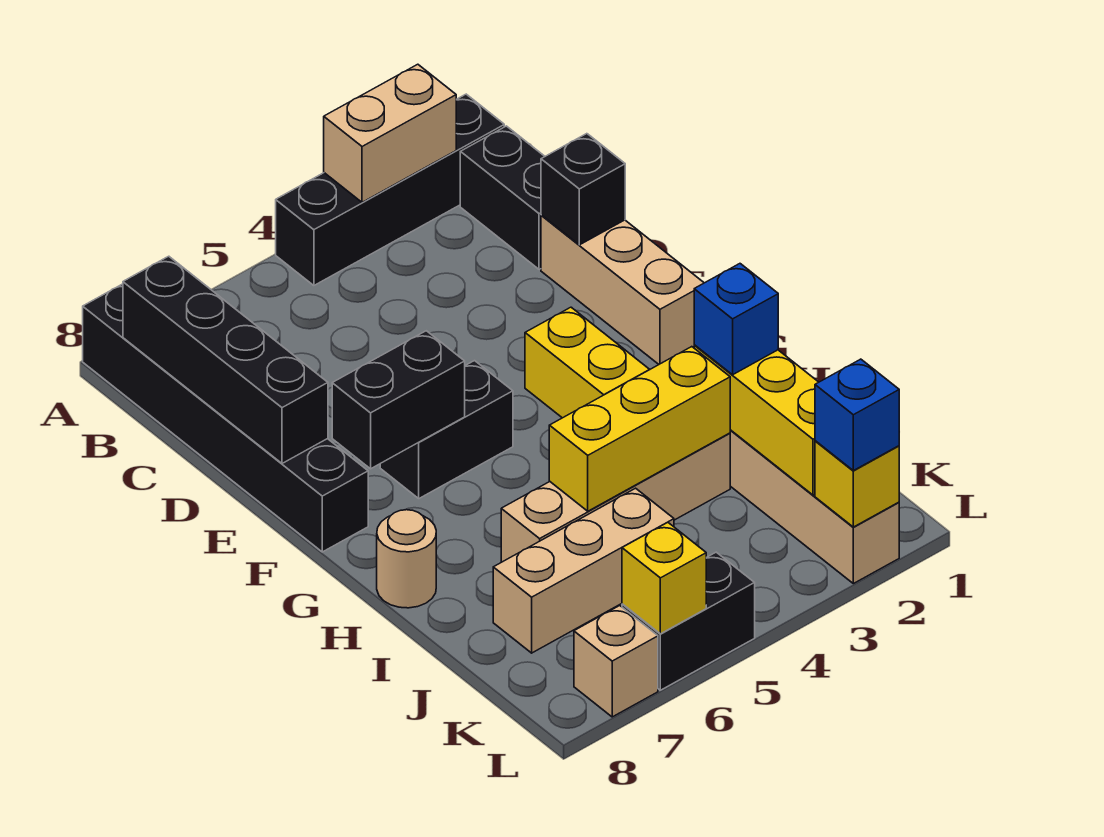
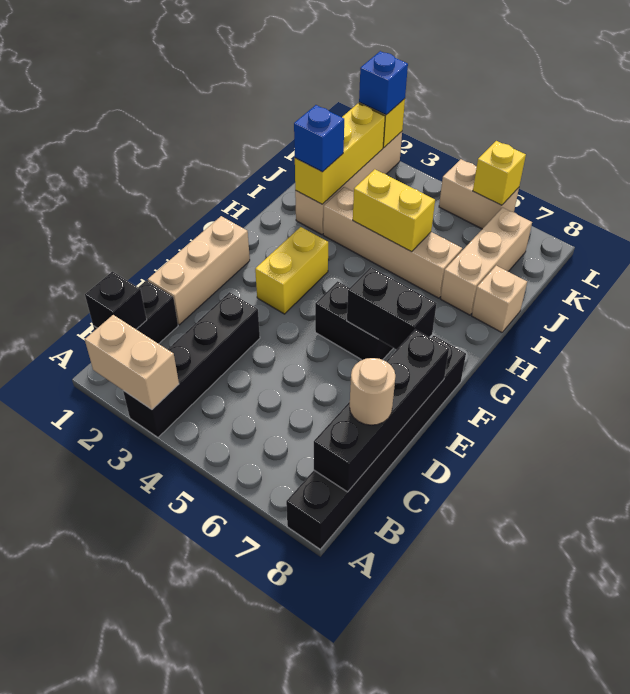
black brick A1:A4 level 1 -> black brick A3:D3 level 1
black brick D1 level 2 -> black brick B1 level 2
tan round brick H8 level 1 -> tan round brick C8 level 3
yellow brick I3:I5 level 2 -> yellow brick I4:I5 level 2
tan brick J5:J7 level 1 -> tan brick I7:K7 level 1
black brick L5:L6 level 1 -> tan brick L5:L6 level 1
tan brick L7 level 1 -> tan brick I8 level 1

